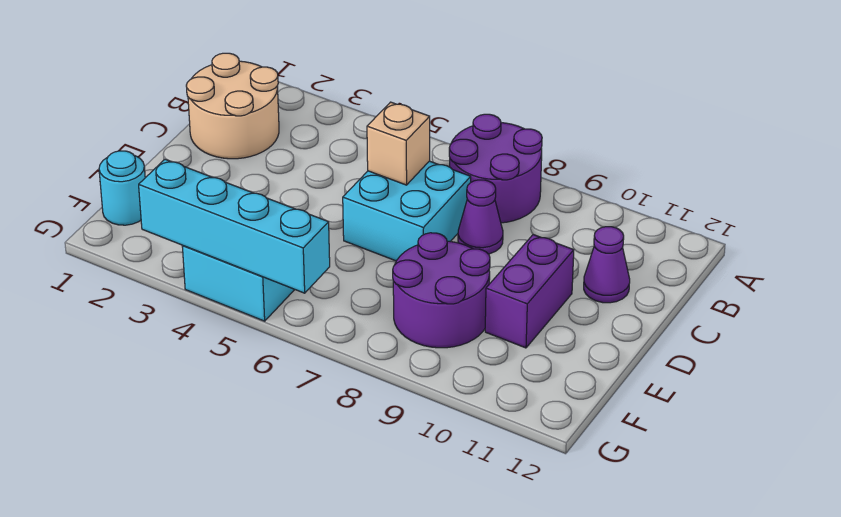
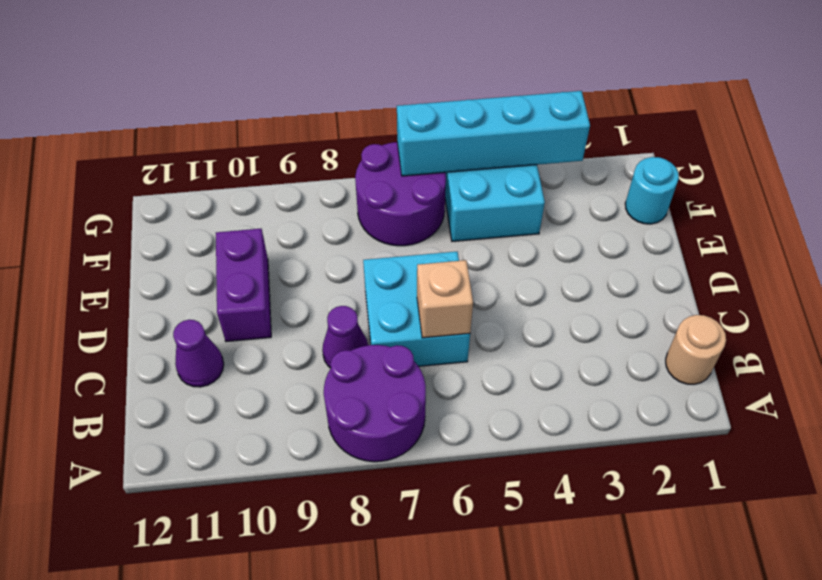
tan round brick B1:C2 level 1 -> tan round brick B1 level 1
purple round brick E8:F9 level 1 -> purple round brick F6:G7 level 1

